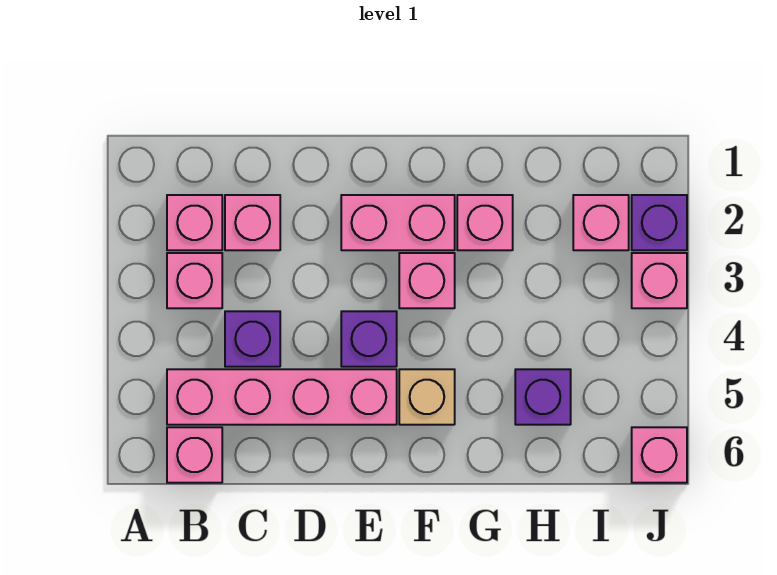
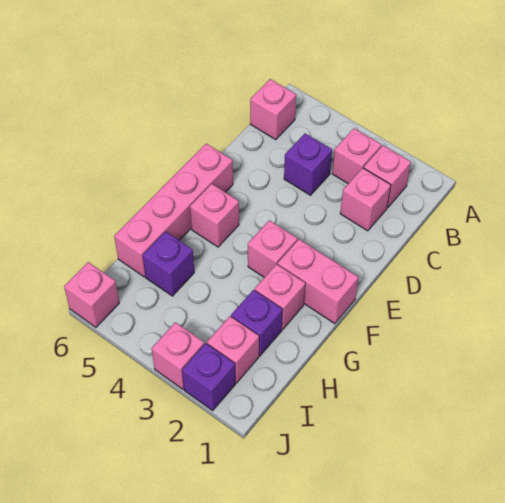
pink brick B5:E5 level 1 -> pink brick E6:H6 level 1
pink brick E2:F2 level 1 -> pink brick F1:F2 level 1
purple brick E4 level 1 -> purple brick H2 level 1
tan brick F5 level 1 -> pink brick F5 level 1

